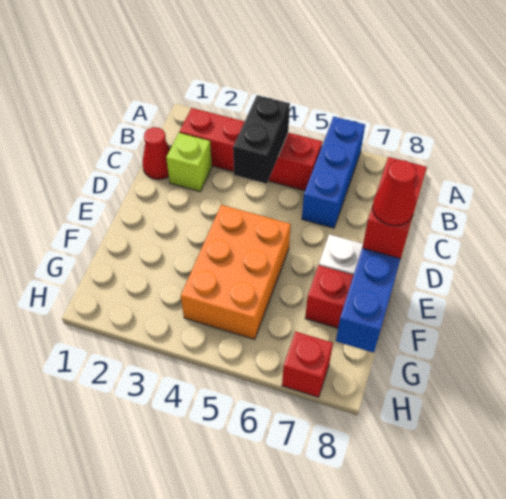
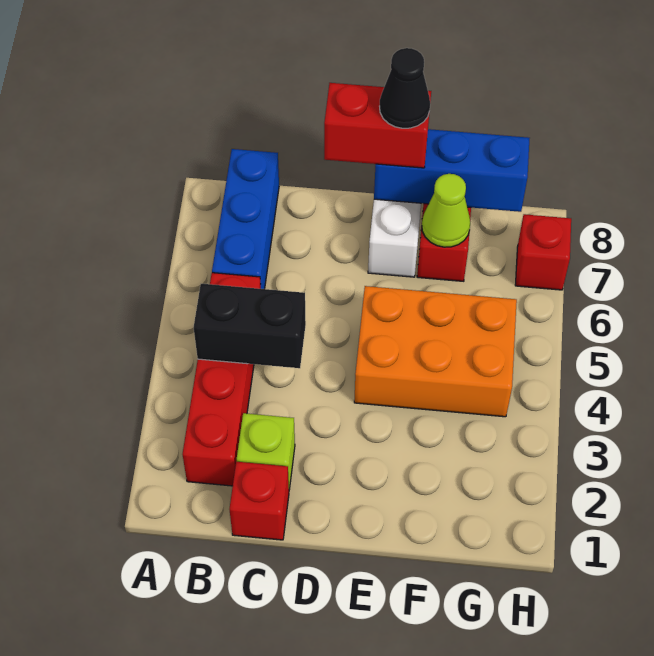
blue brick A6:C6 level 1 -> blue brick B6:B8 level 1
red cone C1 level 1 -> red brick C1 level 1
red cone E8 level 4 -> black cone E8 level 4
none -> lime cone F7 level 2

